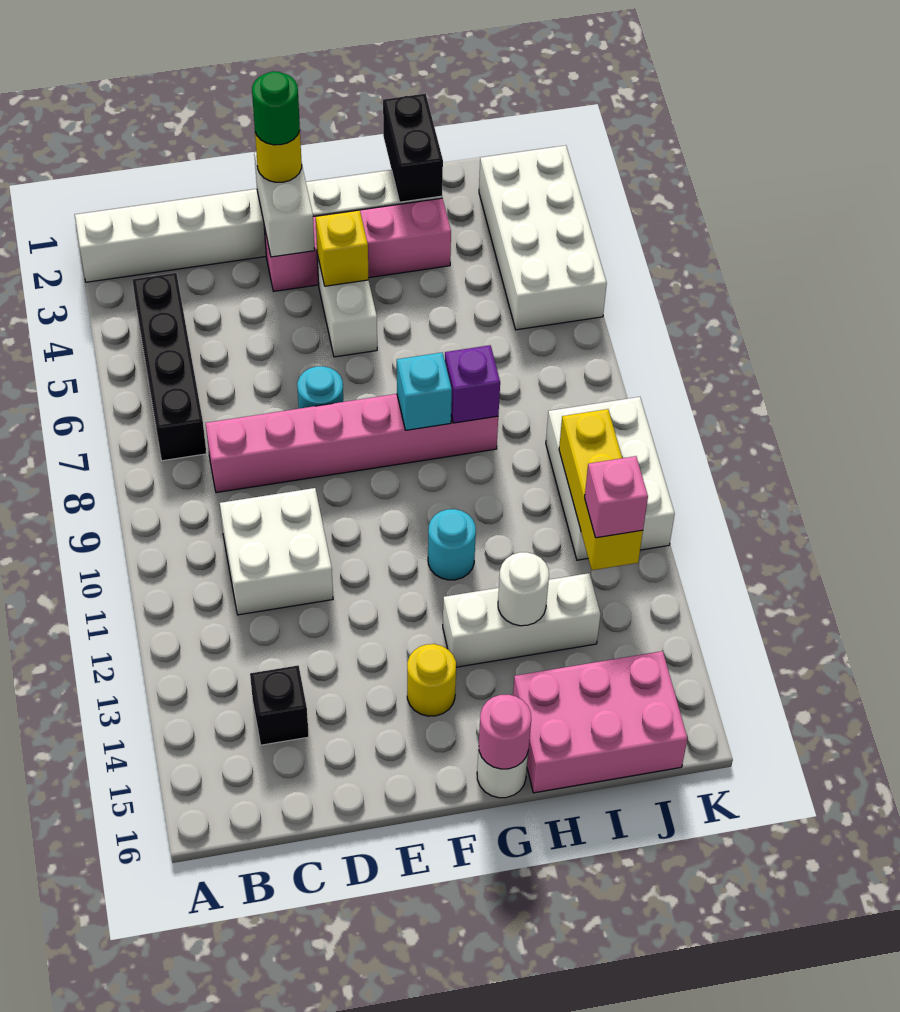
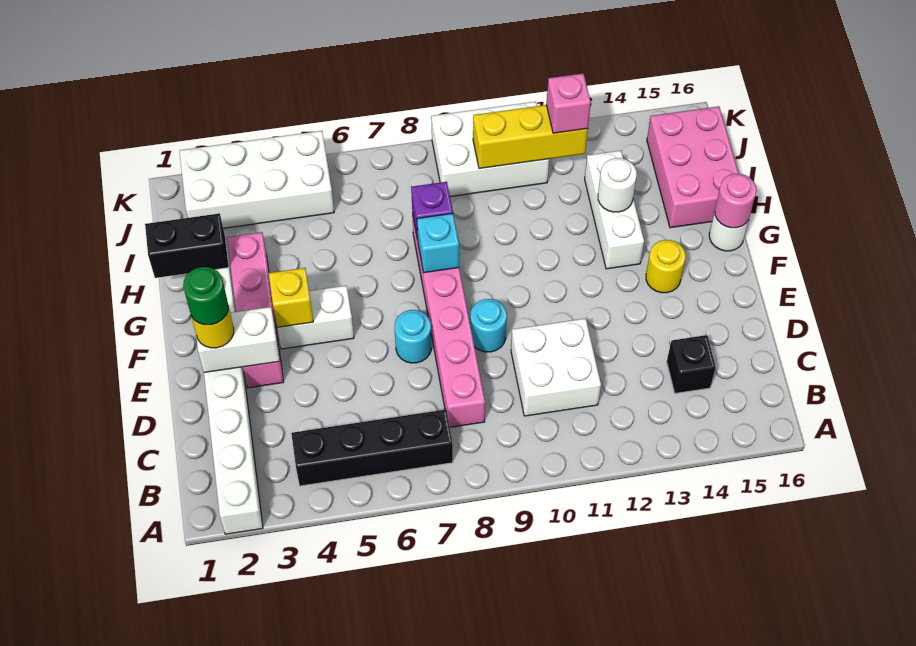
cyan round brick G11 level 1 -> cyan round brick E9 level 1

